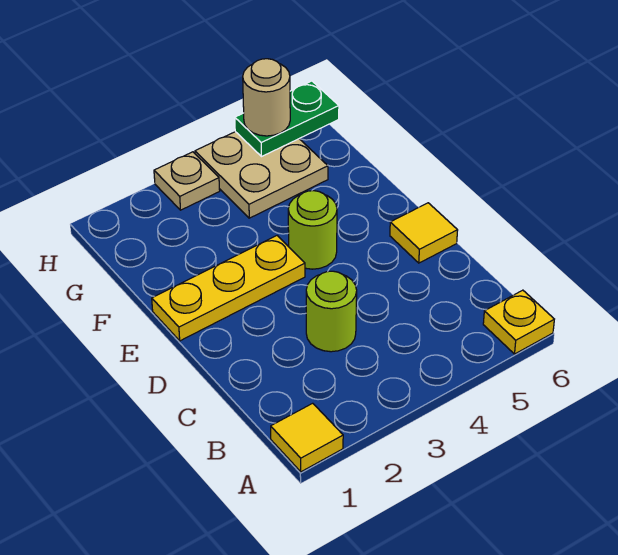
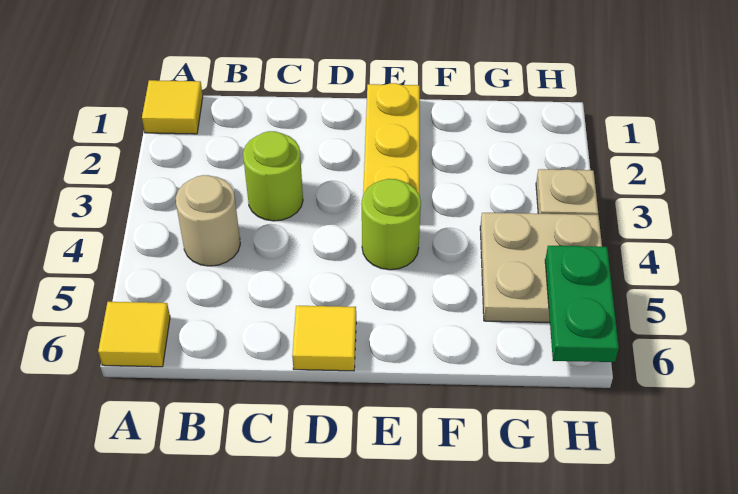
yellow plate A6 level 1 -> yellow tile A6 level 1
tan round brick H5 level 3 -> tan round brick B4 level 1

